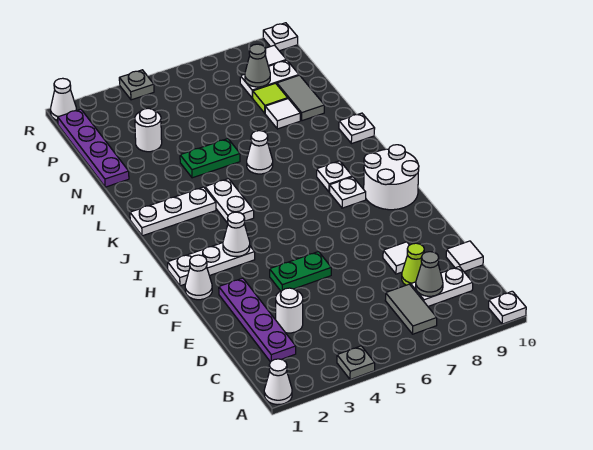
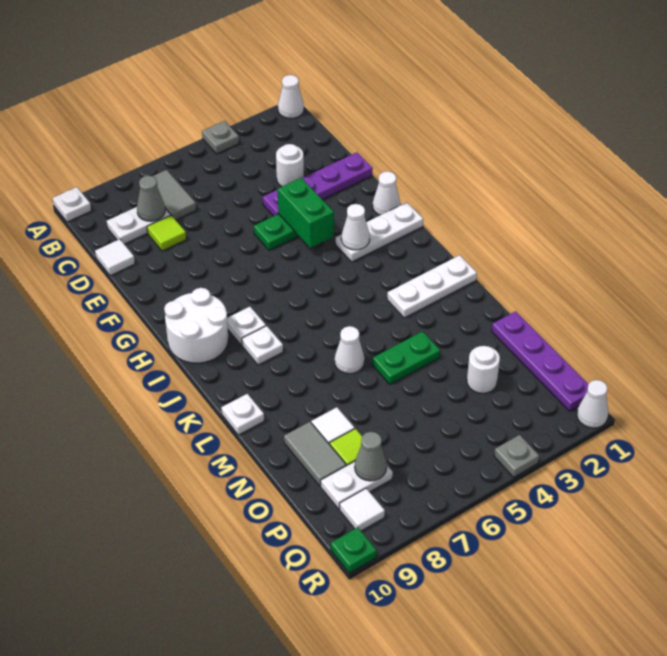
purple plate C2:F2 level 1 -> purple plate E1:E4 level 1
lime cone D8 level 1 -> lime tile D8 level 1
white tile E8 level 1 -> none
none -> green brick F4:G4 level 2
white plate J4:K4 level 1 -> none
white plate R10 level 1 -> green plate R10 level 1

